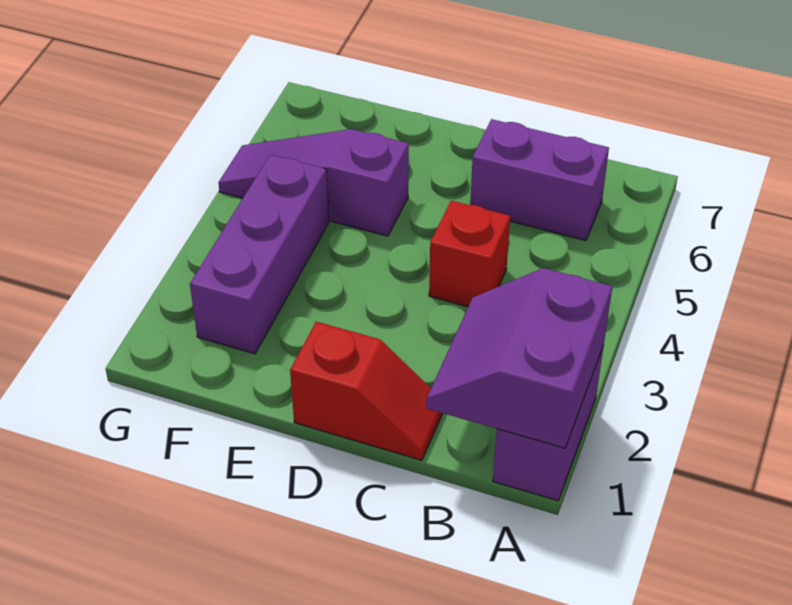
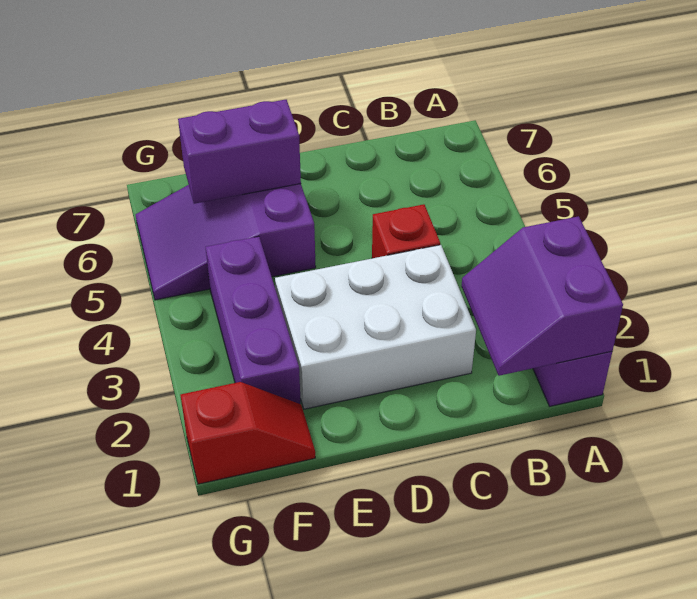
purple brick B6:C6 level 1 -> purple brick E6:F6 level 2
red slope C1:D1 level 1 top D -> red slope F1:G1 level 1 top G
none -> white brick C2:E3 level 1
purple slope E5:G5 level 1 top E -> purple slope E5:G6 level 1 top E

